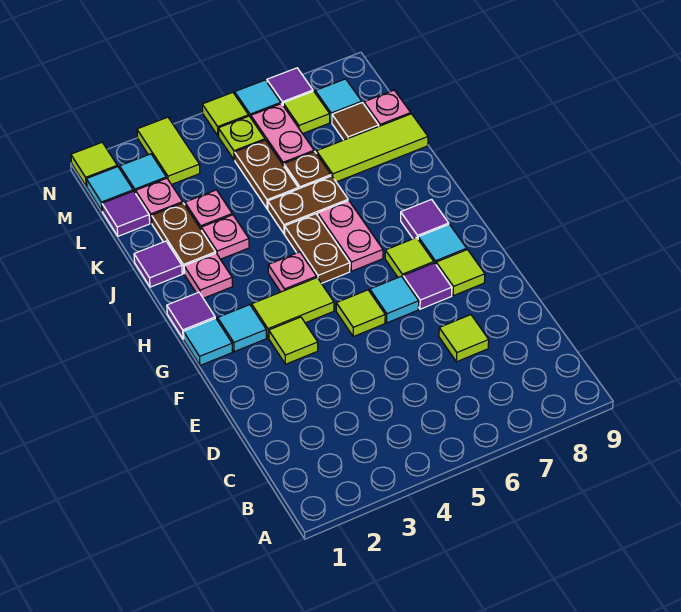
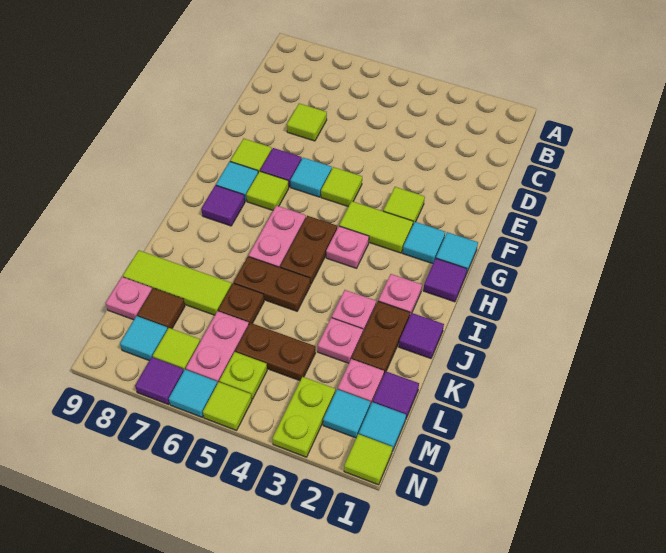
brown plate K5:L5 level 1 -> brown plate L4:L5 level 1
lime tile M3:N3 level 1 -> lime plate M3:N3 level 1

